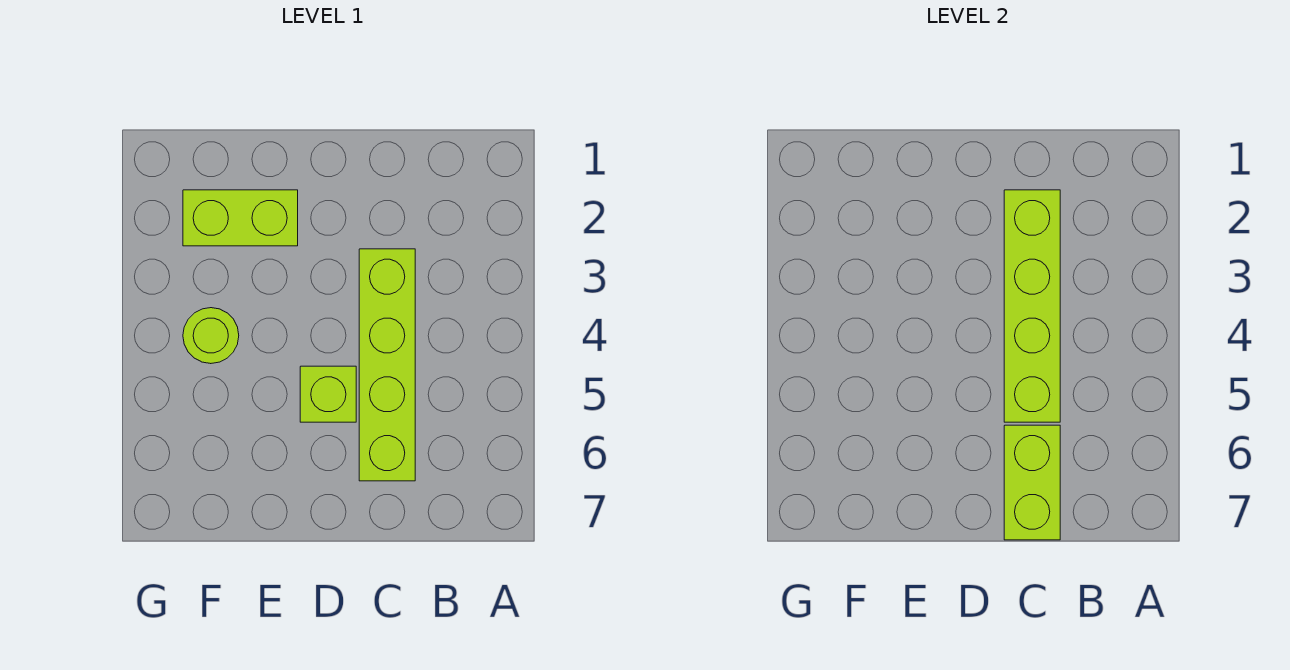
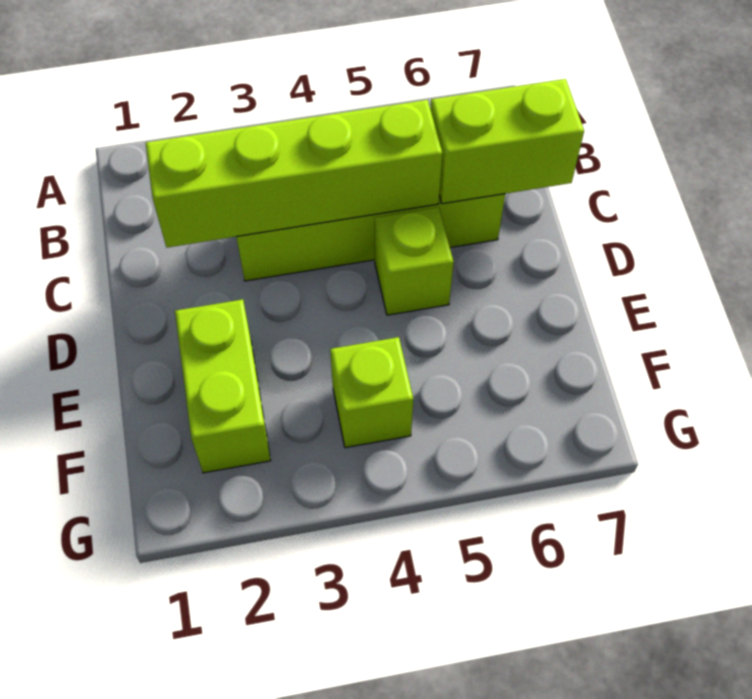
lime round brick F4 level 1 -> lime brick F4 level 1

